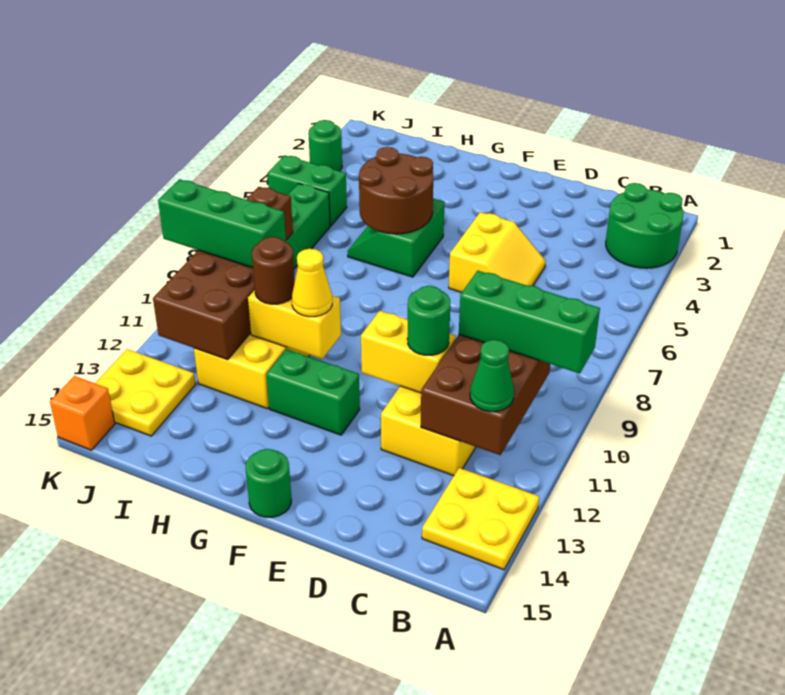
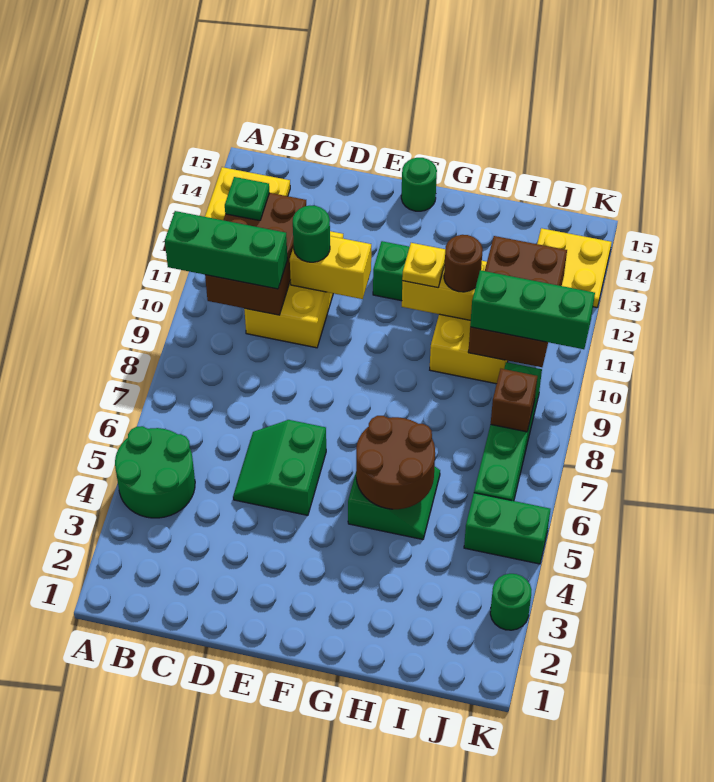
green round brick A2:B3 level 1 -> green round brick A4:B5 level 1
green cone B12 level 3 -> green plate B12 level 3
yellow slope D5:E6 level 1 top E -> green slope D5:E6 level 1 top E
yellow cone G11 level 3 -> yellow plate G11 level 3
orange brick K15 level 1 -> none

